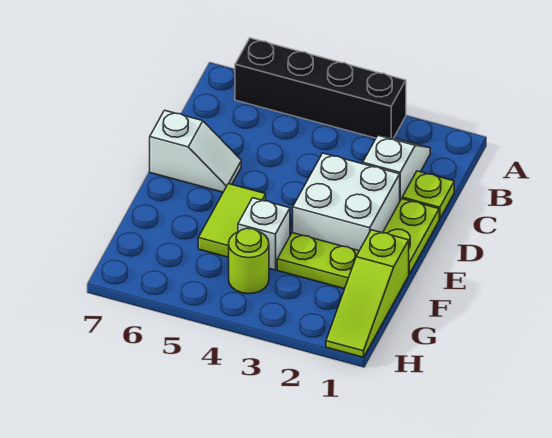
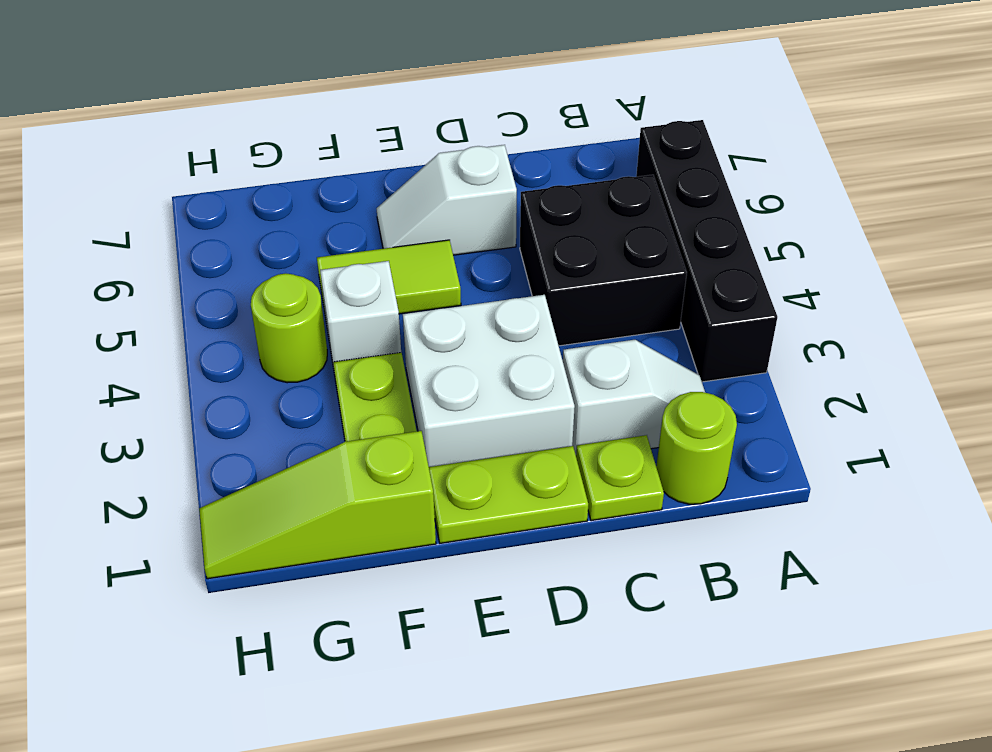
none -> lime round brick B1 level 1
none -> black brick B4:C5 level 1
white slope D6:D7 level 1 top 7 -> white slope D6:E6 level 1 top D

